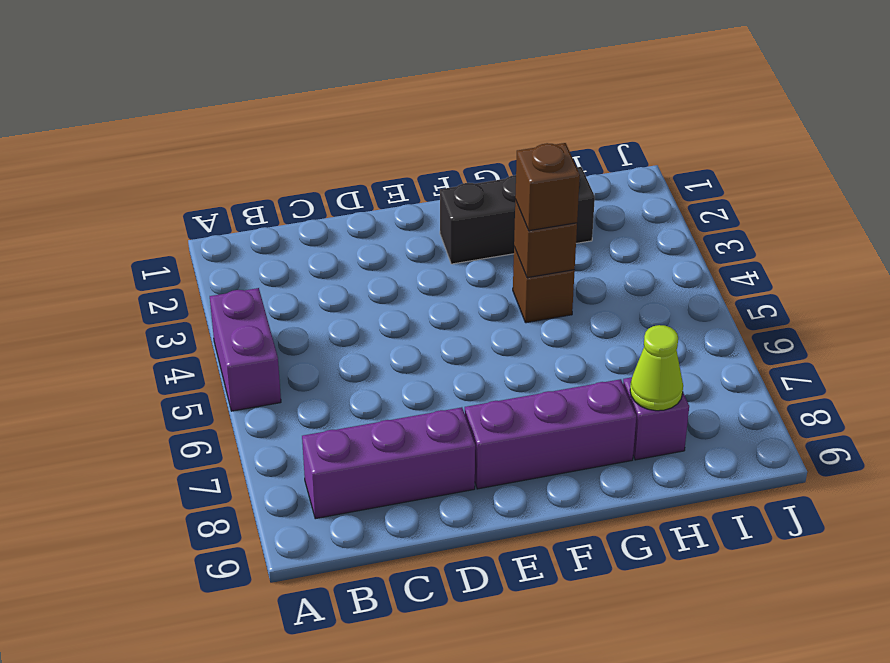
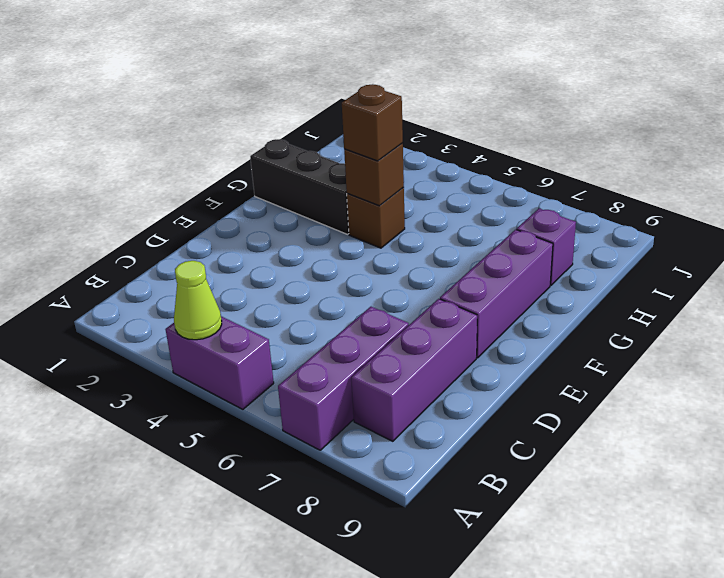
none -> purple brick A7:C7 level 1
black brick F2:H2 level 1 -> black brick G1:G3 level 1
lime cone H8 level 2 -> lime cone A4 level 2

